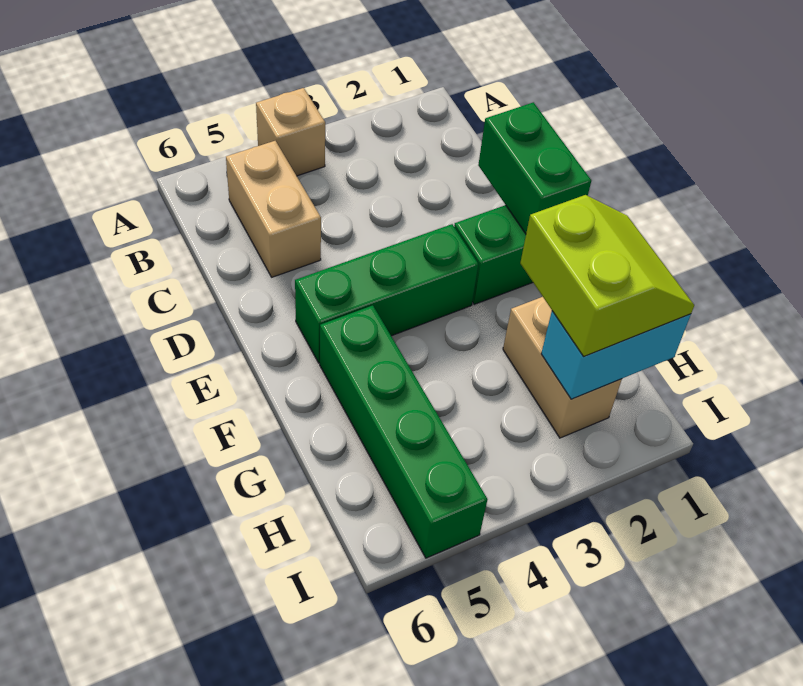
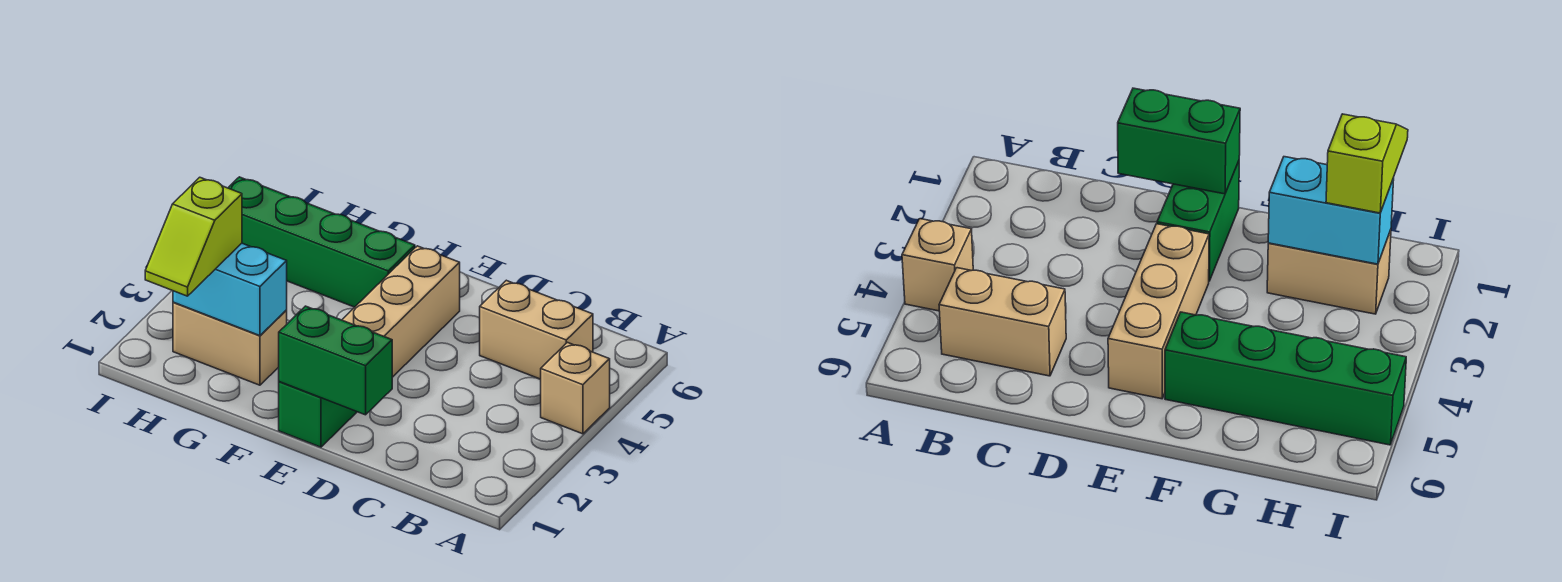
green brick E3:E5 level 1 -> tan brick E3:E5 level 1
lime slope G1:H2 level 3 top 2 -> lime slope H1:H2 level 3 top 2
cyan brick H1:H2 level 2 -> cyan brick G2:H2 level 2

